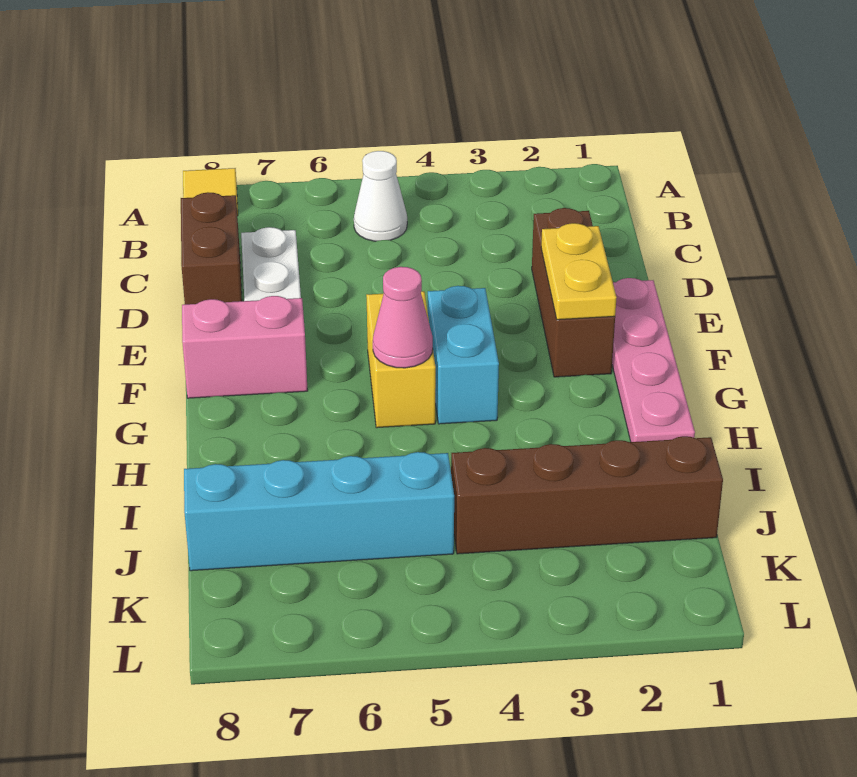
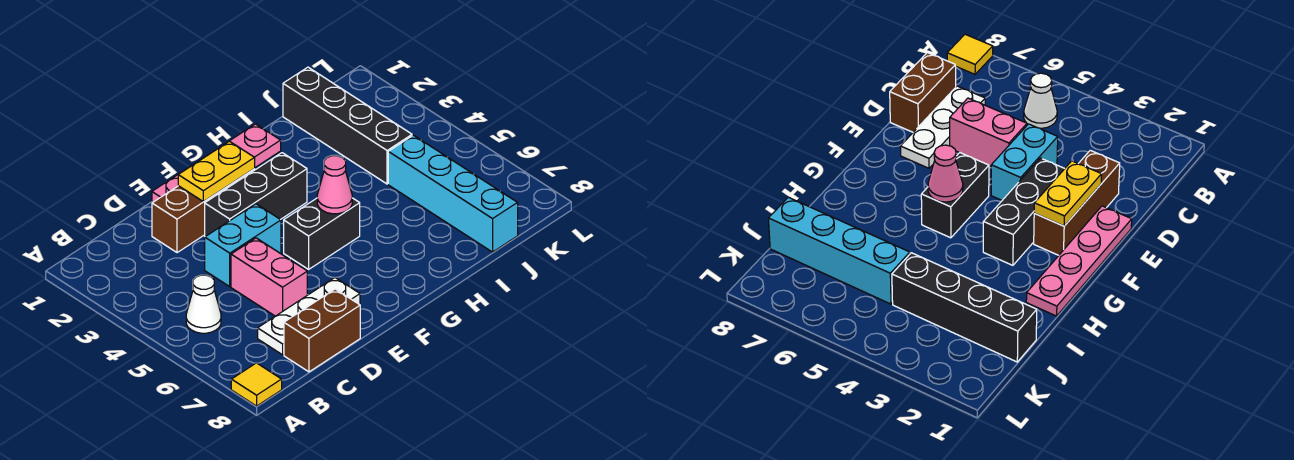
none -> black brick E3:G3 level 1
cyan brick F4:G4 level 1 -> cyan brick D4:E4 level 1
yellow brick F5:G5 level 1 -> black brick F5:G5 level 1
pink brick F7:F8 level 1 -> pink brick D5:D6 level 1
brown brick J1:J4 level 1 -> black brick J1:J4 level 1

